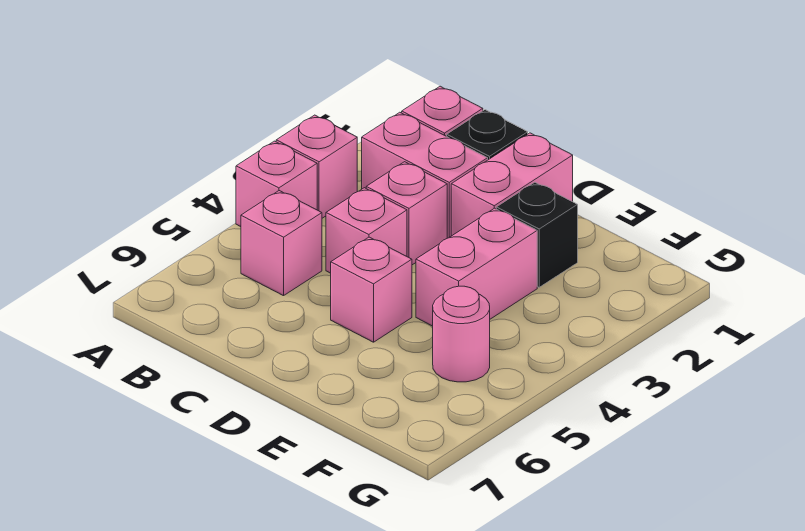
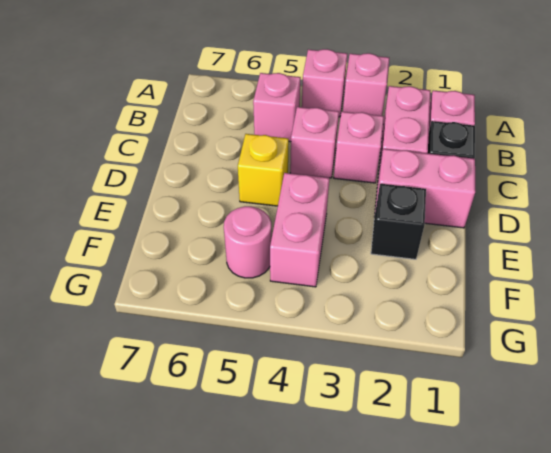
pink brick D5 level 1 -> yellow brick D5 level 1
pink brick E3:E4 level 1 -> pink brick E4:F4 level 1

